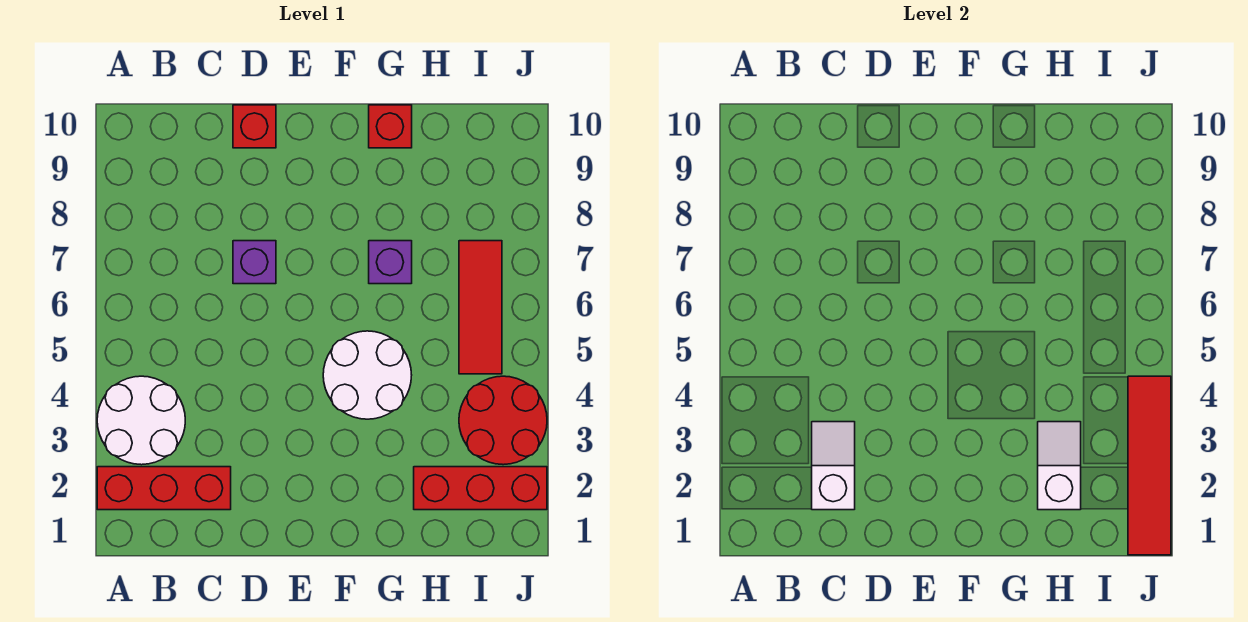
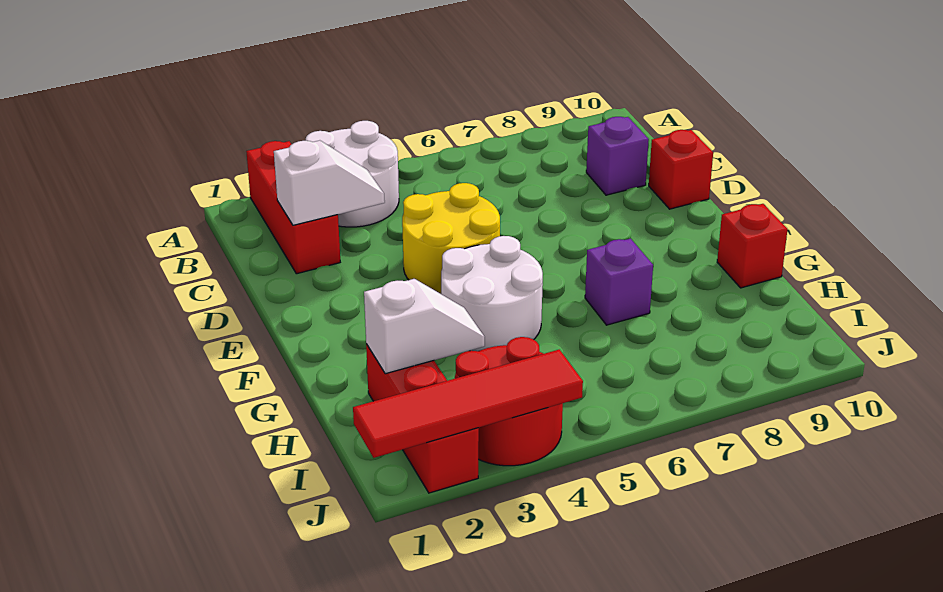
none -> yellow round brick D4:E5 level 1
purple brick D7 level 1 -> purple brick C9 level 1
red tile I5:I7 level 1 -> none

